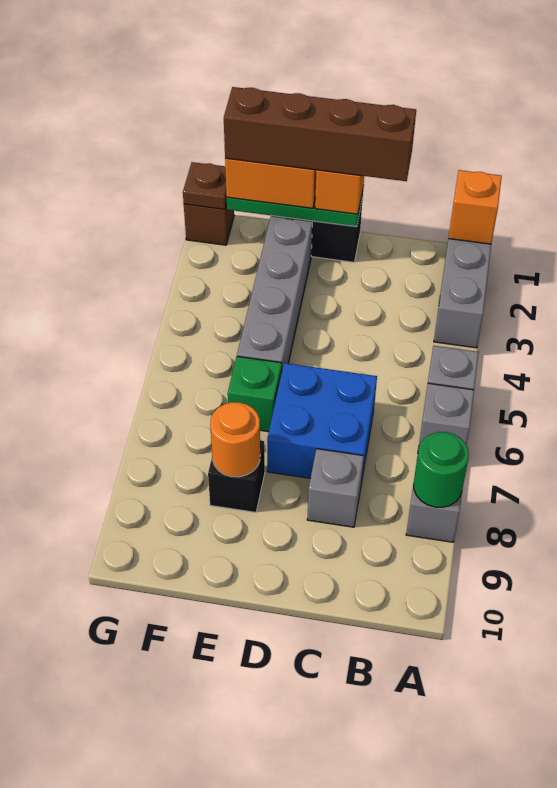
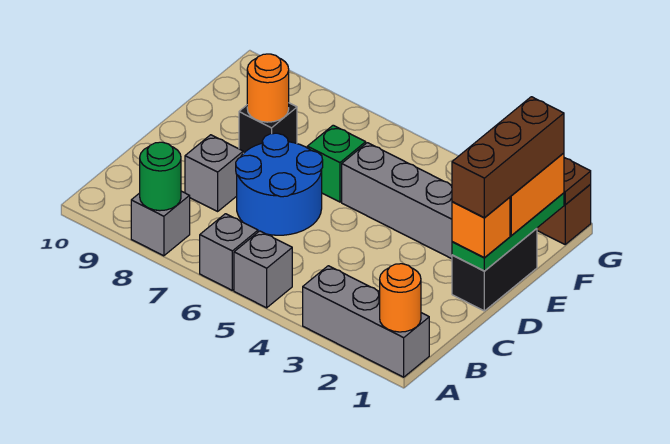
orange brick A1 level 2 -> orange round brick A1 level 2
brown brick C1:F1 level 4 -> brown brick D1:F1 level 4
blue brick C6:D7 level 1 -> blue round brick C6:D7 level 1

